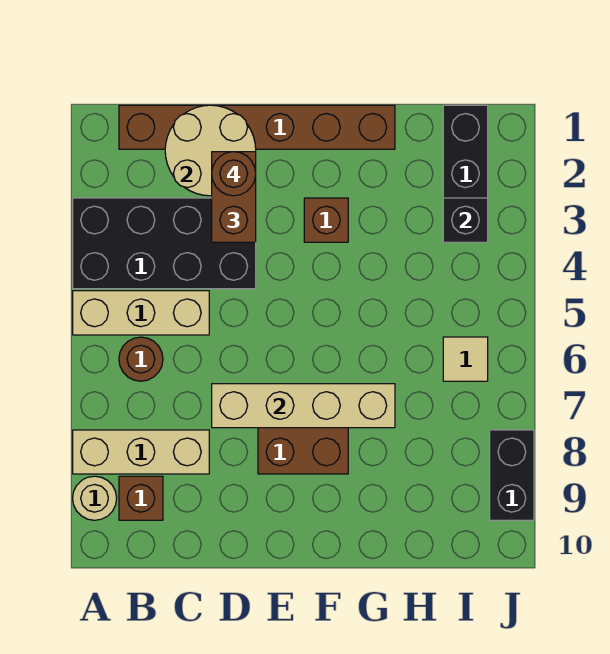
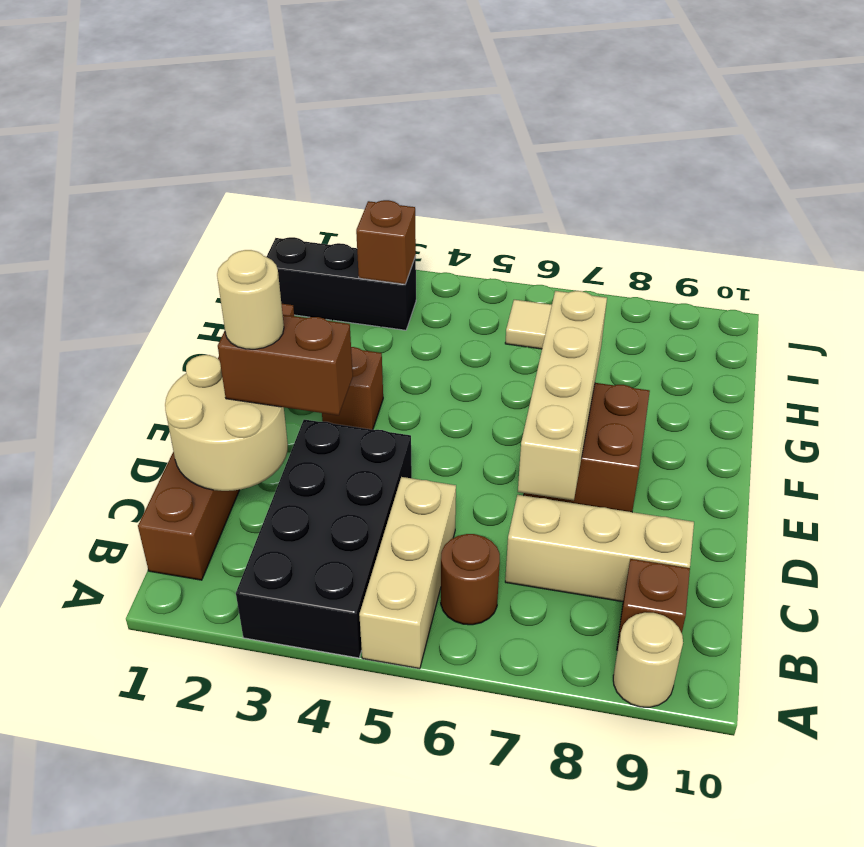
tan brick A8:C8 level 1 -> tan brick C7:C9 level 1
brown round brick D2 level 4 -> tan round brick D2 level 4
black brick I3 level 2 -> brown brick I3 level 2
black brick J8:J9 level 1 -> none

